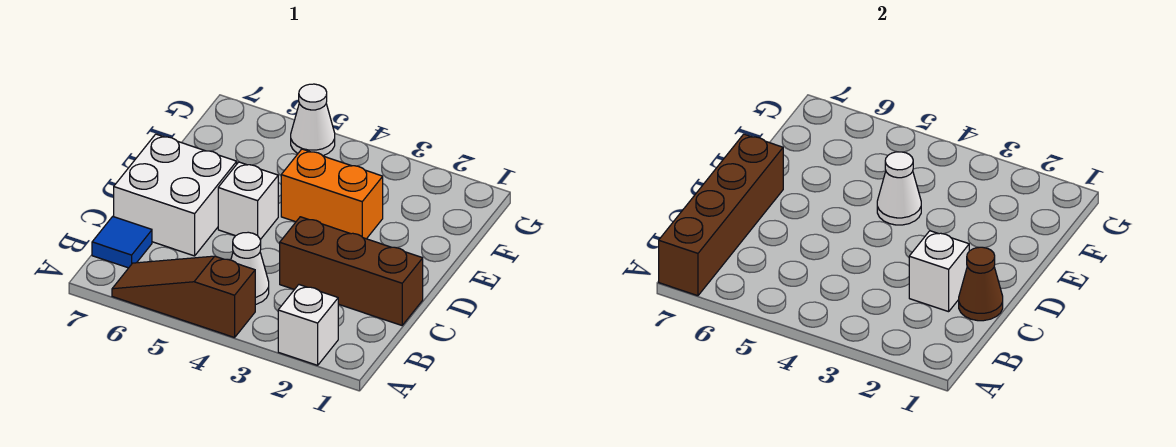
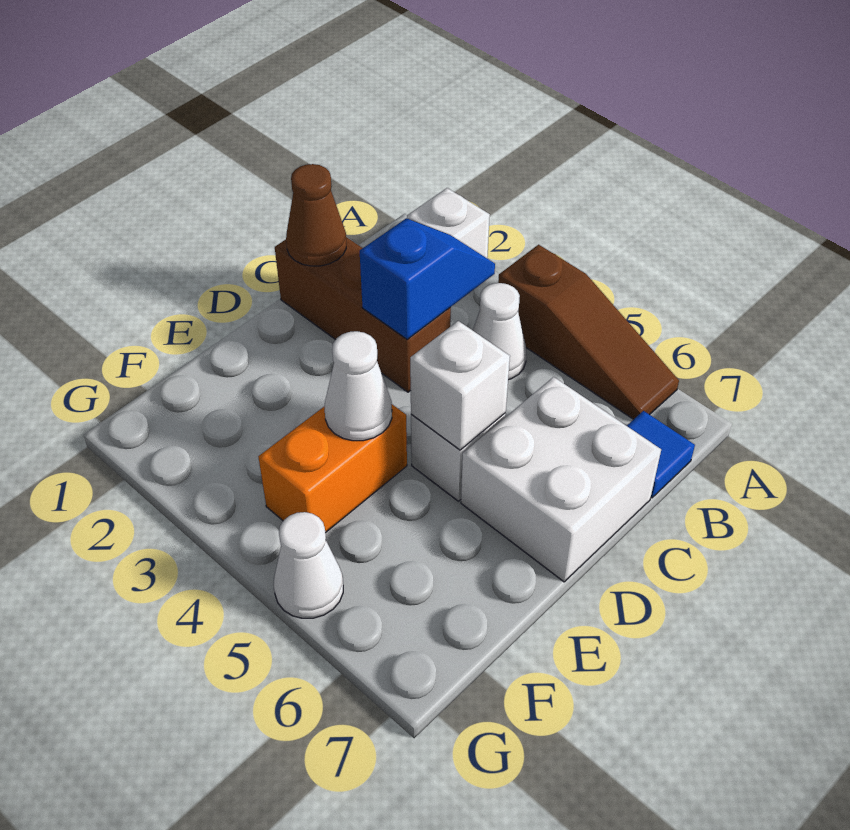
brown brick A7:D7 level 2 -> none
none -> blue slope B3:C3 level 2 top C
white brick C2 level 2 -> white brick D5 level 2
orange brick E3:E4 level 1 -> orange brick E4:F4 level 1

